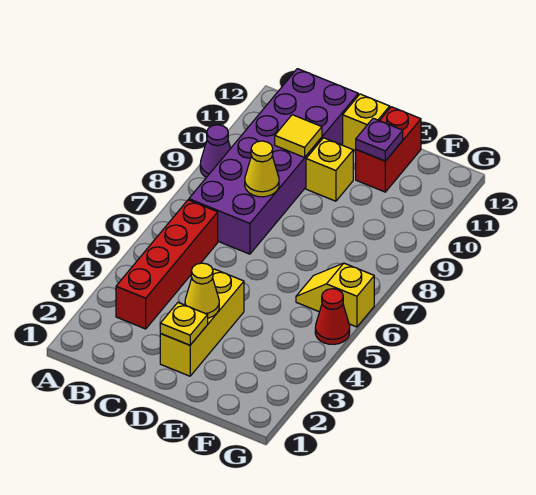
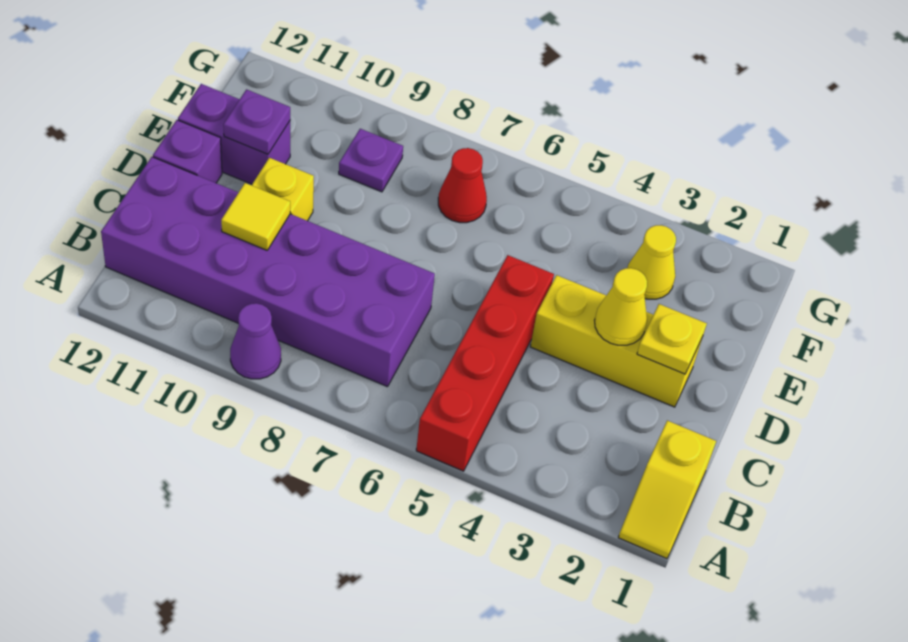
red brick B3:B6 level 1 -> red brick A5:D5 level 1
yellow cone C8 level 2 -> yellow cone F3 level 1
yellow brick D12 level 1 -> purple brick D12 level 1
red brick E11:E12 level 1 -> purple brick E11:E12 level 1
yellow slope F6:G6 level 1 top G -> yellow slope A1:B1 level 1 top B
none -> purple plate F9 level 1
red cone G5 level 1 -> red cone F7 level 1

